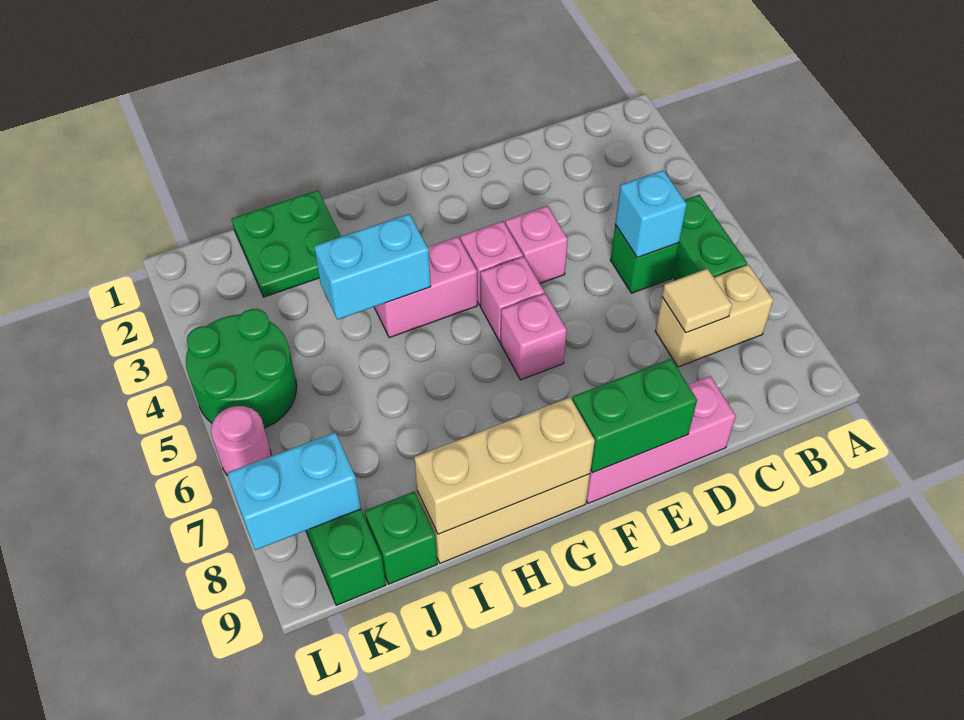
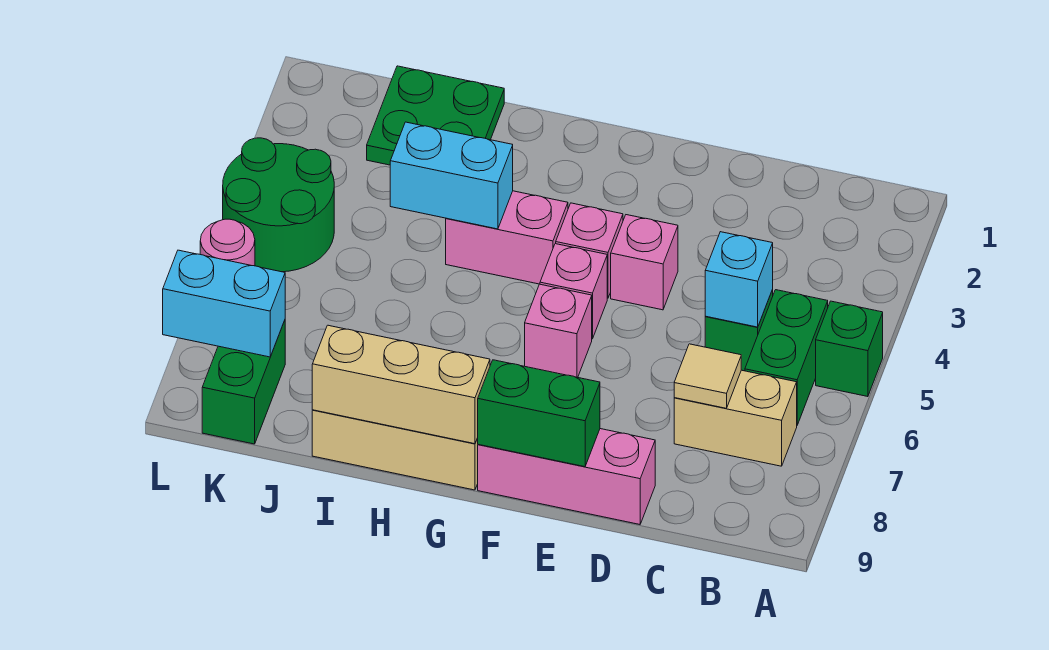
green brick J9 level 1 -> green brick A5 level 1

